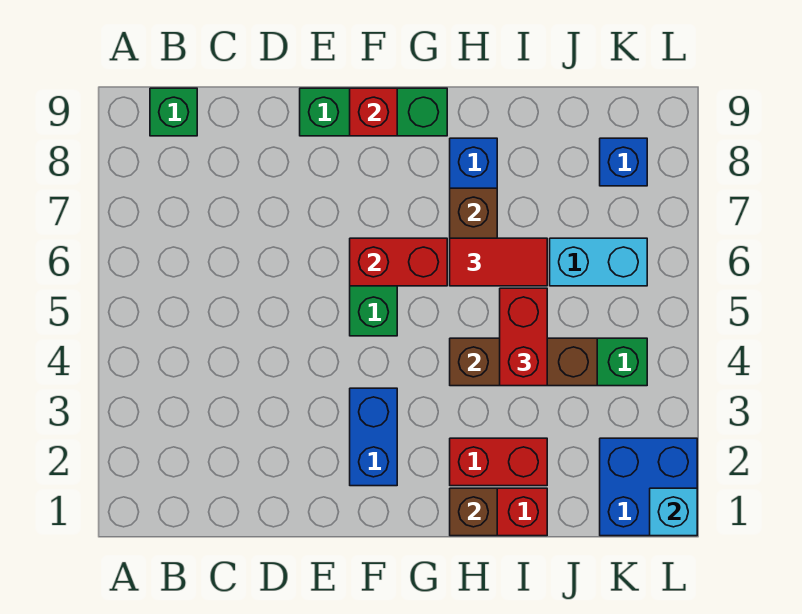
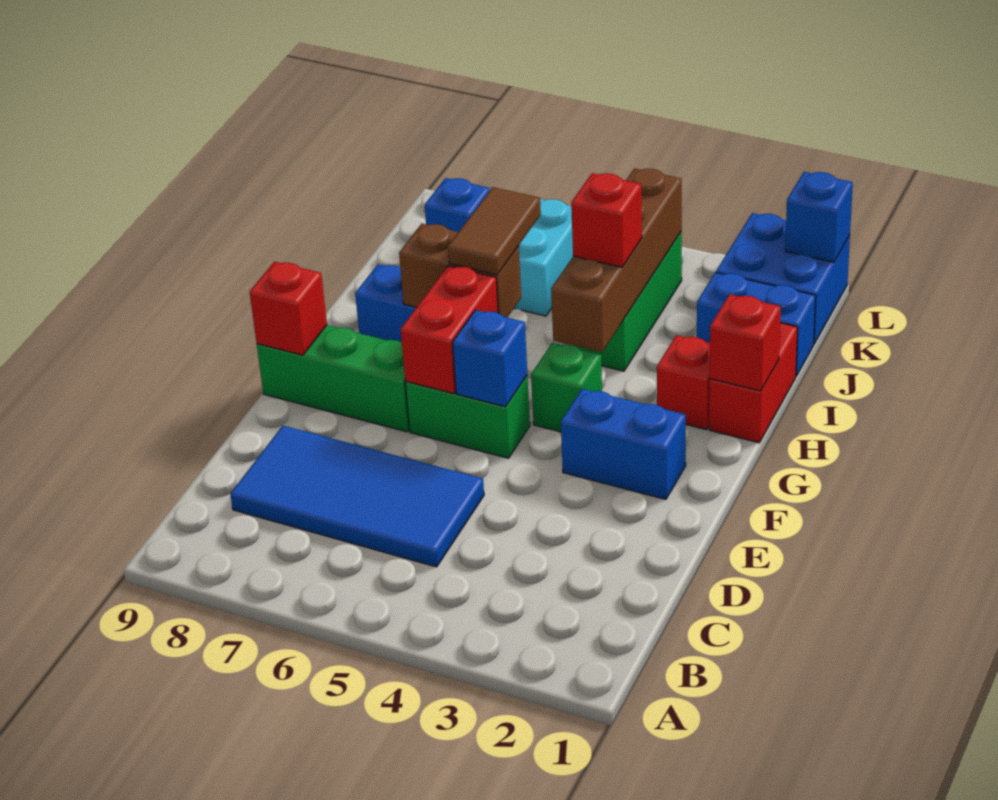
green brick B9 level 1 -> green brick G4 level 1
none -> blue tile C5:D8 level 1
green brick E9:G9 level 1 -> green brick F7:F9 level 1
none -> blue brick F5 level 2
brown brick H1 level 2 -> red brick H1 level 2
red brick H2:I2 level 1 -> red brick H2 level 1
brown brick H4:J4 level 2 -> brown brick H4:K4 level 2
red tile H6:I6 level 3 -> brown tile H6:I6 level 3
red brick I4:I5 level 3 -> red brick I4 level 3
none -> blue brick J1:J2 level 1
cyan brick L1 level 2 -> blue brick L1 level 2

